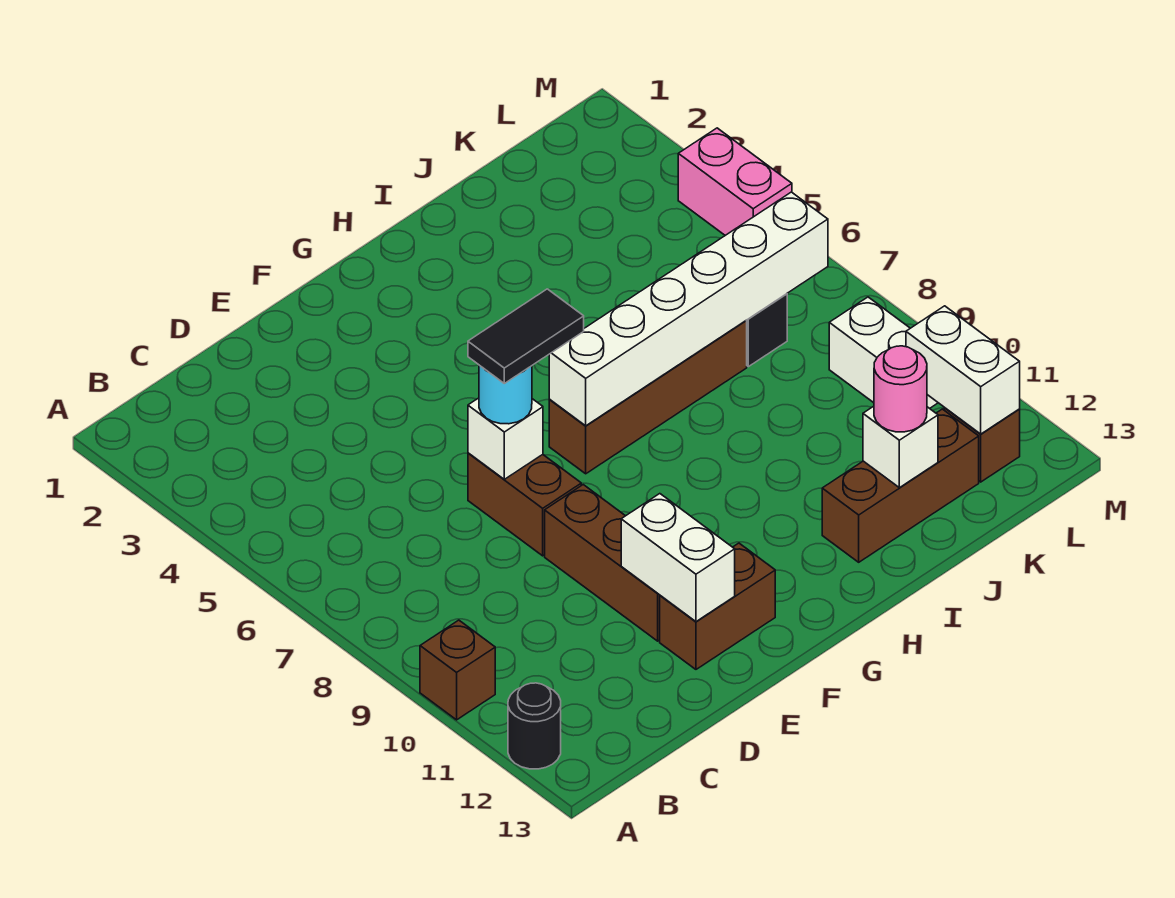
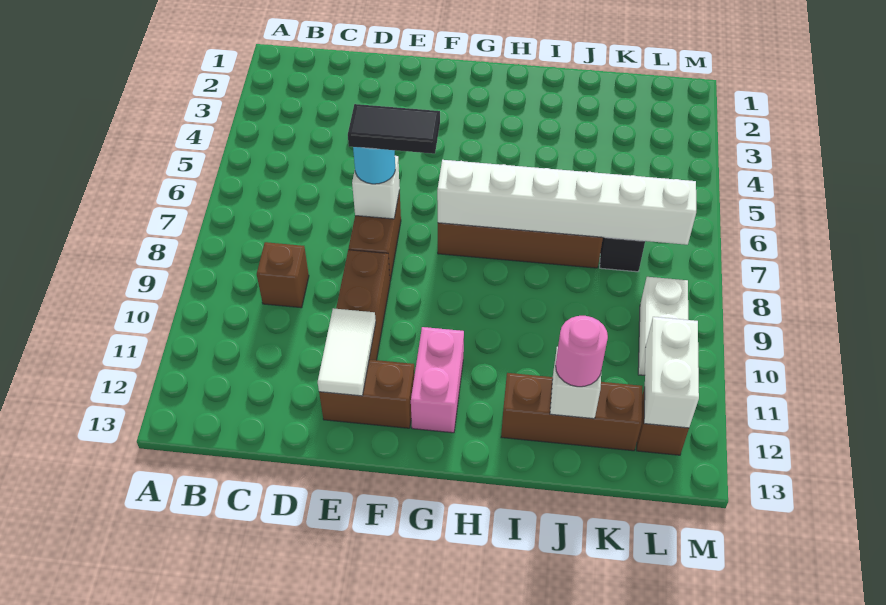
brown brick A10 level 1 -> brown brick C9 level 1
black round brick A12 level 1 -> none
white brick E11:E12 level 2 -> white tile E11:E12 level 2
pink brick M4:M5 level 1 -> pink brick G11:G12 level 1

